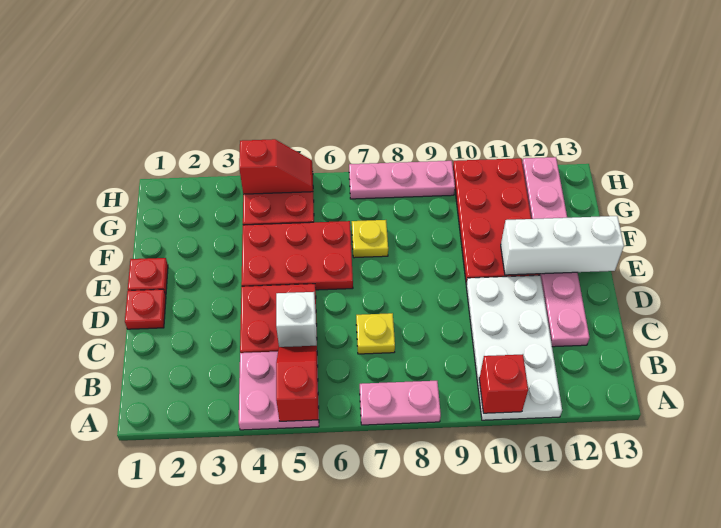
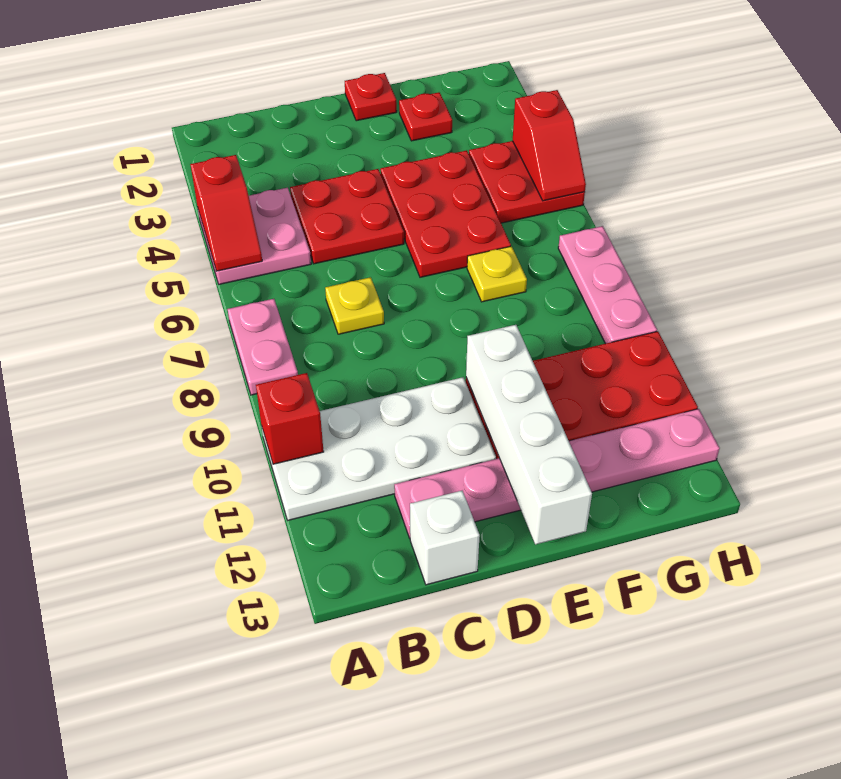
red slope A5:B5 level 2 top A -> red slope A4:A5 level 2 top 4
white brick C5 level 2 -> white brick C13 level 1
red plate D1 level 1 -> red plate F2 level 1
white brick E11:E13 level 2 -> white brick E10:E13 level 2

